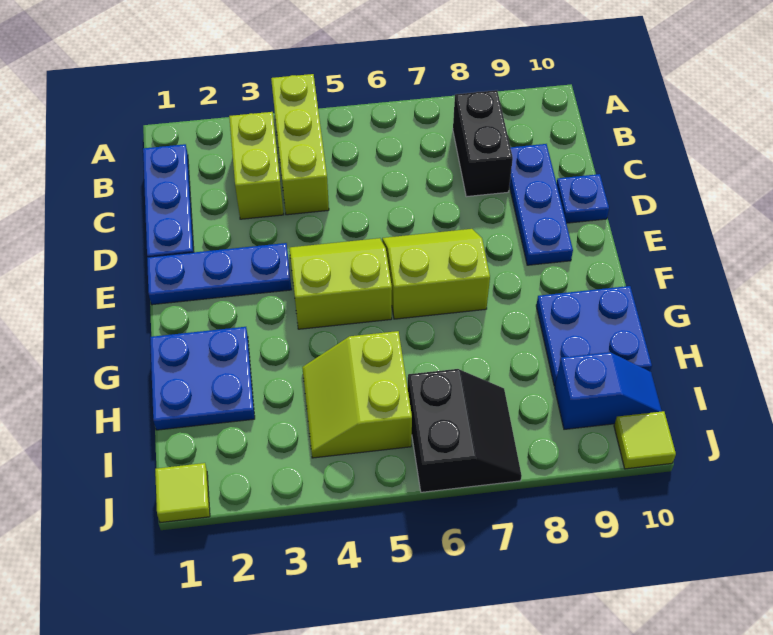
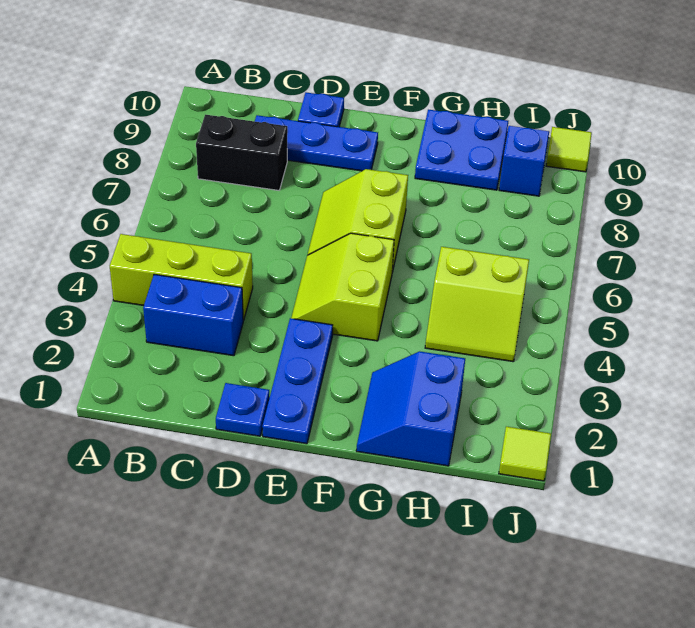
blue plate B1:D1 level 1 -> blue plate D1 level 1
lime brick B3:C3 level 1 -> blue brick B3:C3 level 1
blue plate G1:H2 level 1 -> blue slope G1:H2 level 1 top H
black slope I6:J7 level 1 top 6 -> none

